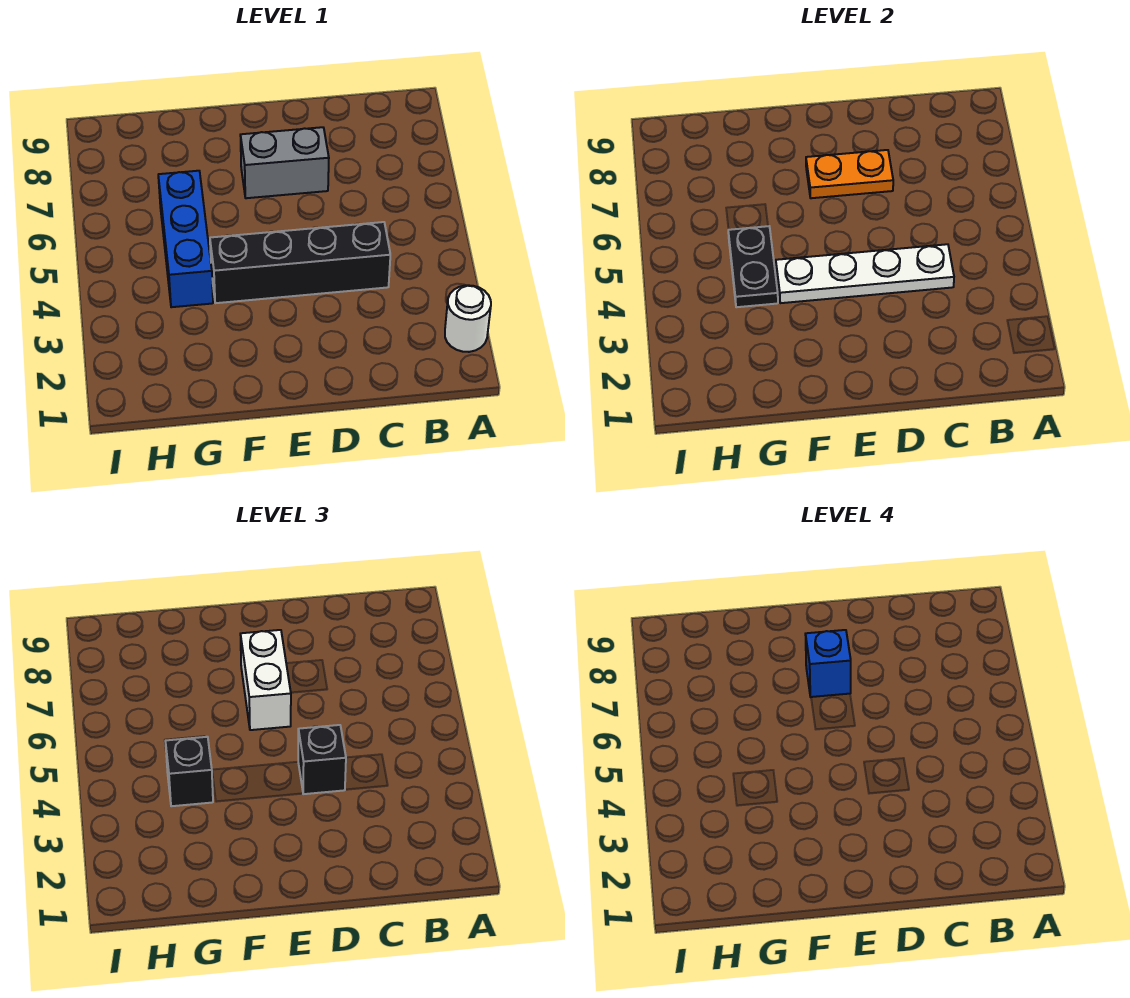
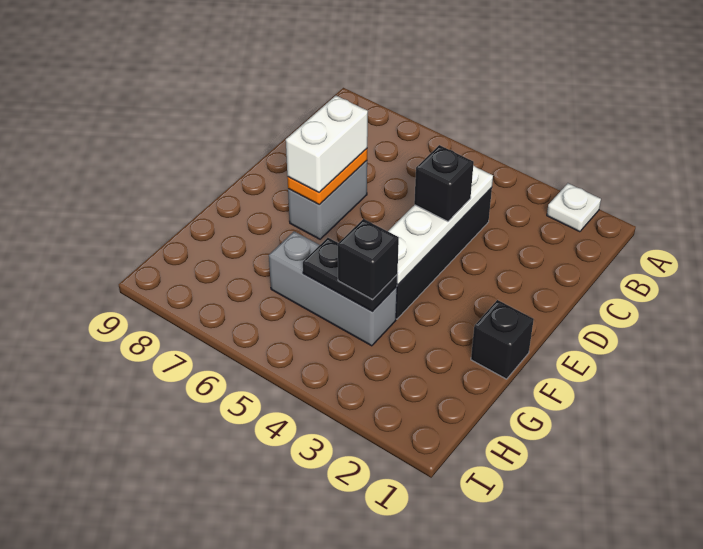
white round brick A2 level 1 -> white plate A2 level 1
white brick E6:E7 level 3 -> white brick D7:E7 level 3
blue brick E7 level 4 -> none
none -> black brick F1 level 1
blue brick G4:G6 level 1 -> grey brick G4:G6 level 1

